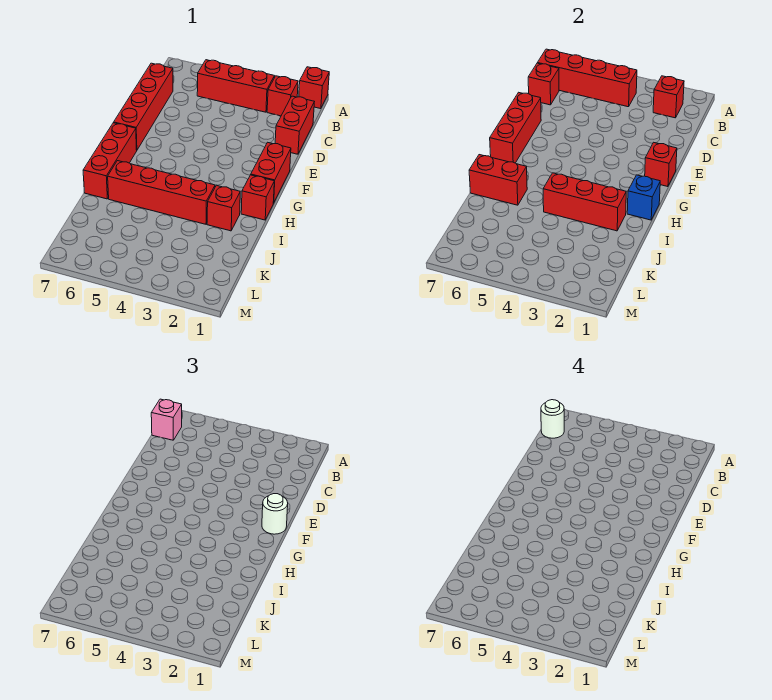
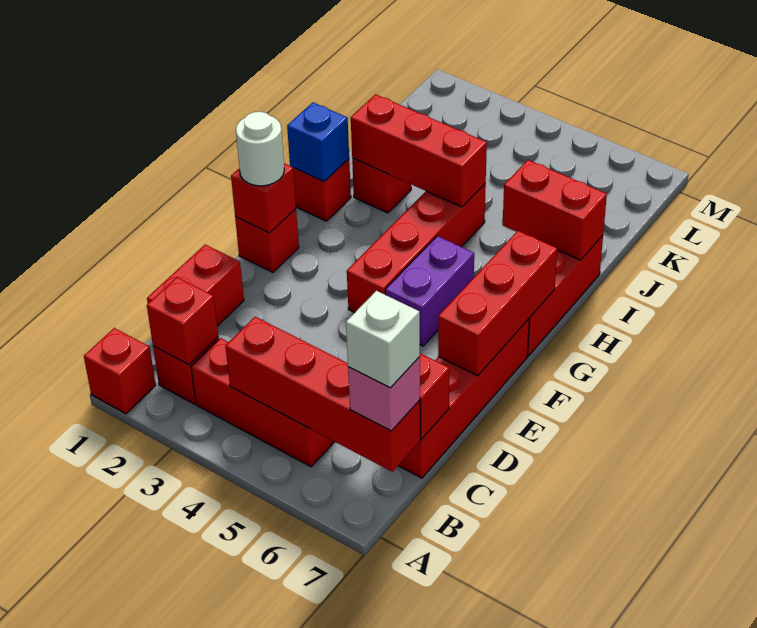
white round brick B7 level 4 -> white brick B7 level 4
red brick F1:G1 level 1 -> red brick F1 level 1
none -> purple brick F5:G5 level 1
red brick I3:I6 level 1 -> red brick F4:I4 level 1

